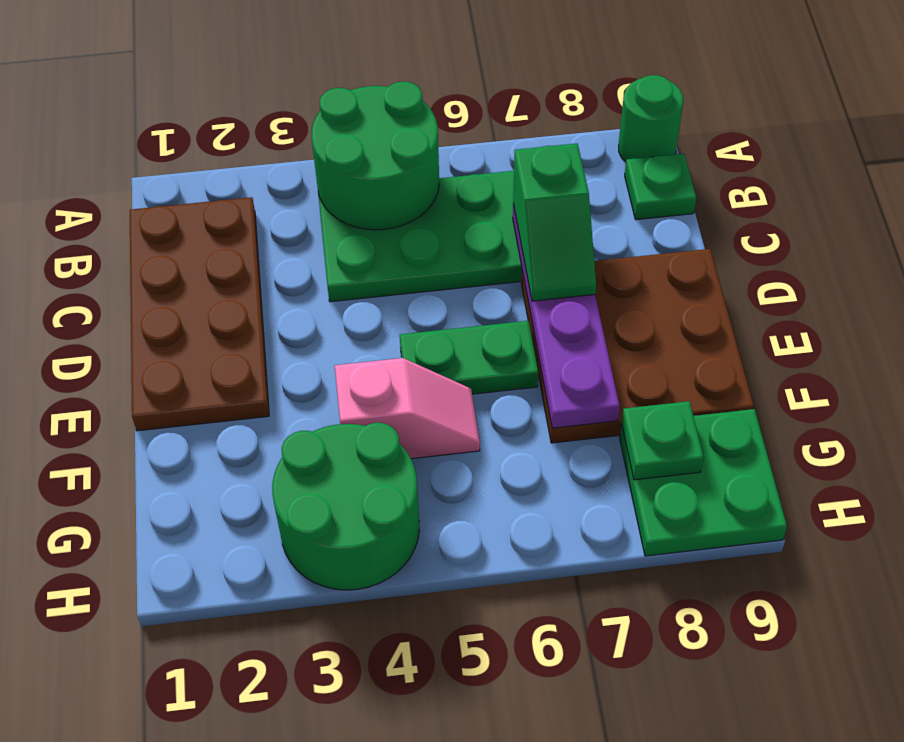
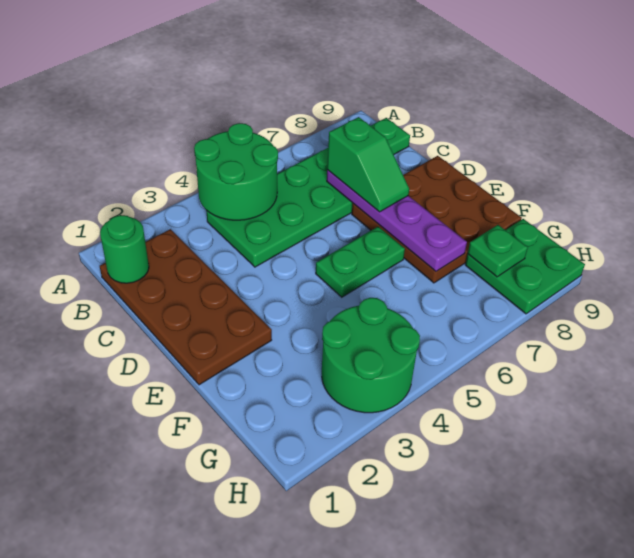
green round brick A9 level 1 -> green round brick B1 level 2
pink slope F4:F5 level 1 top 4 -> none

